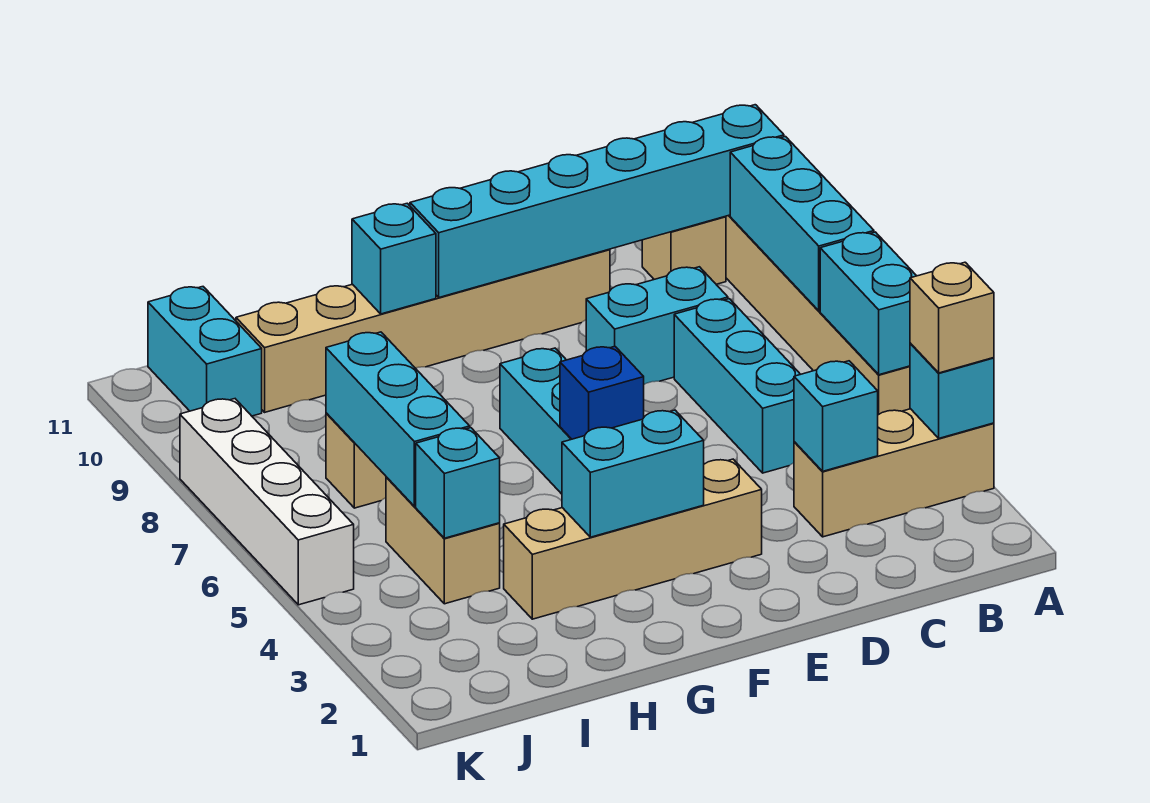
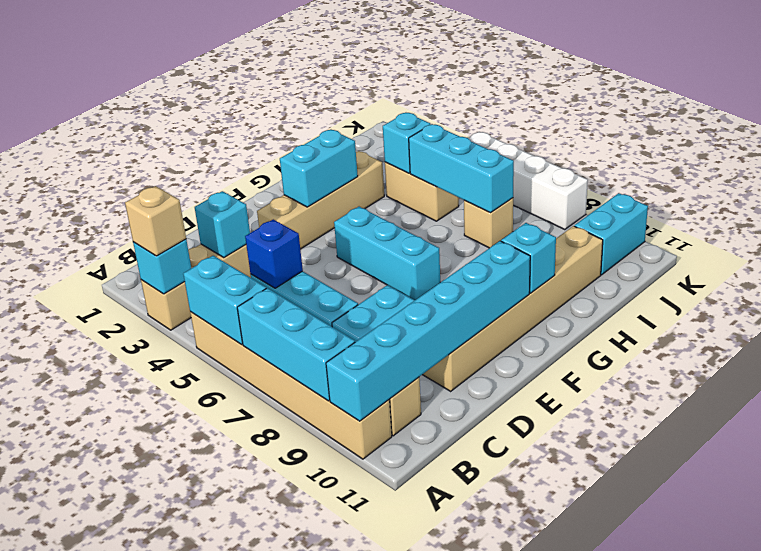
blue brick F5 level 2 -> blue brick C5 level 2
cyan brick J10:J11 level 1 -> cyan brick J10:K10 level 1

